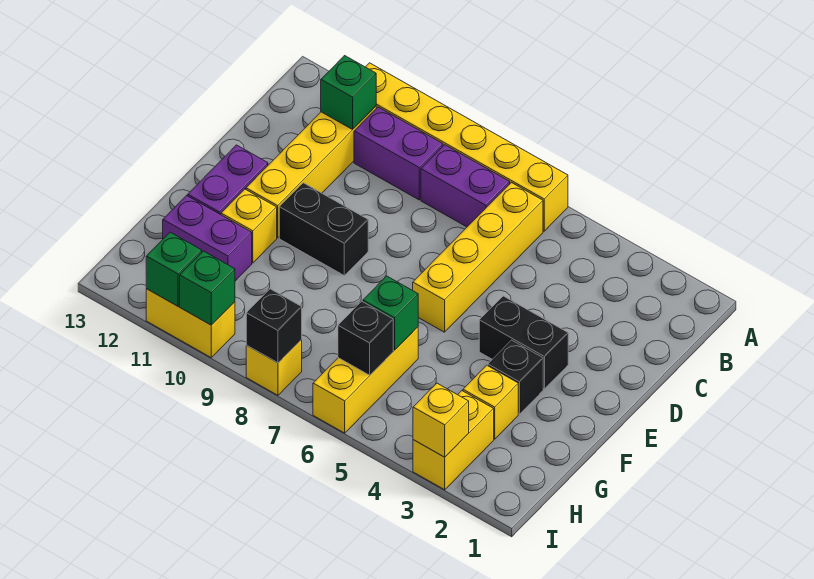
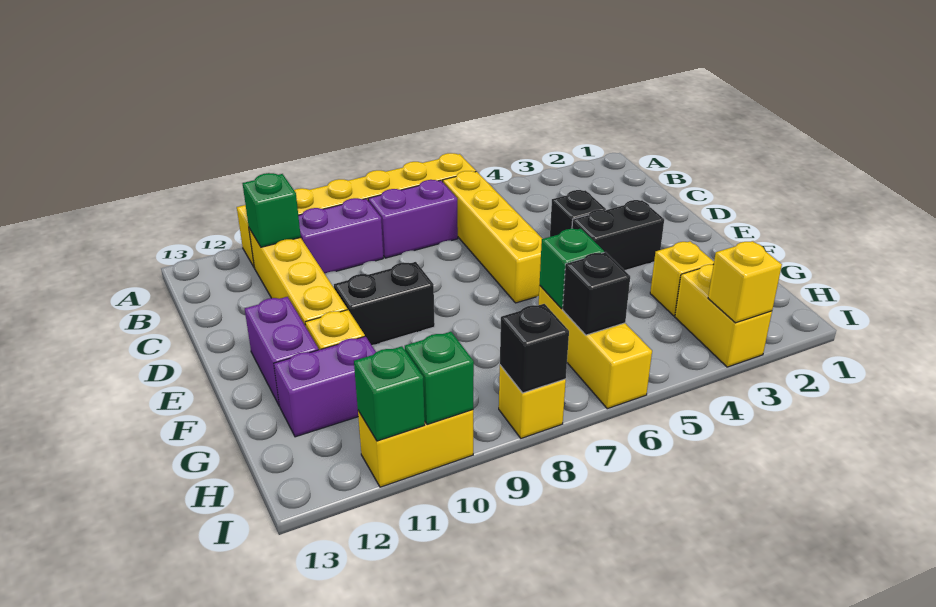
black brick F3 level 1 -> black brick D4 level 1

